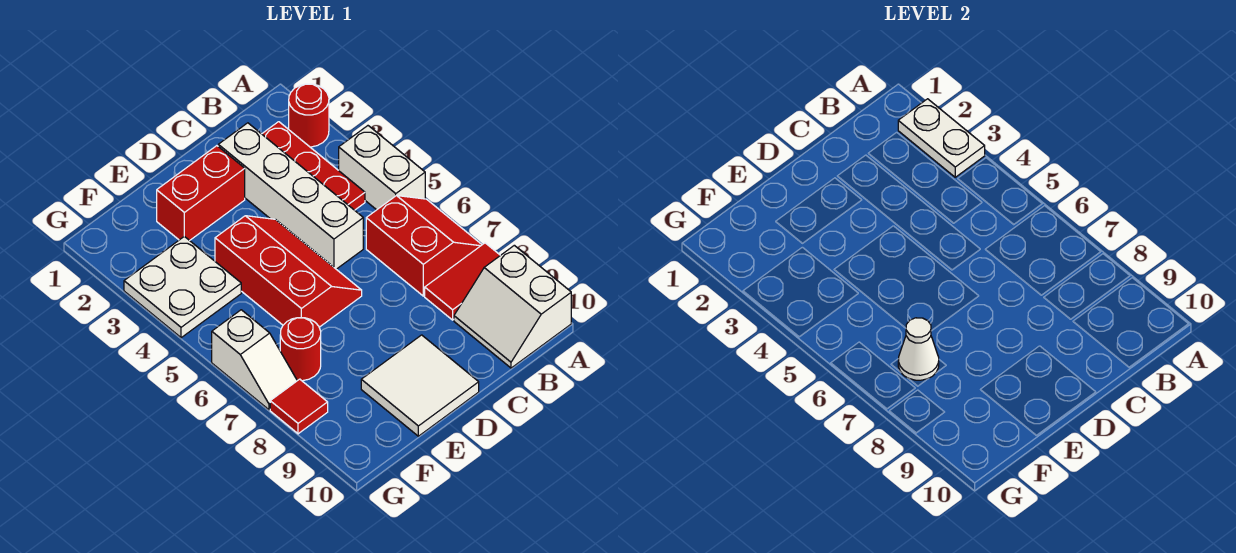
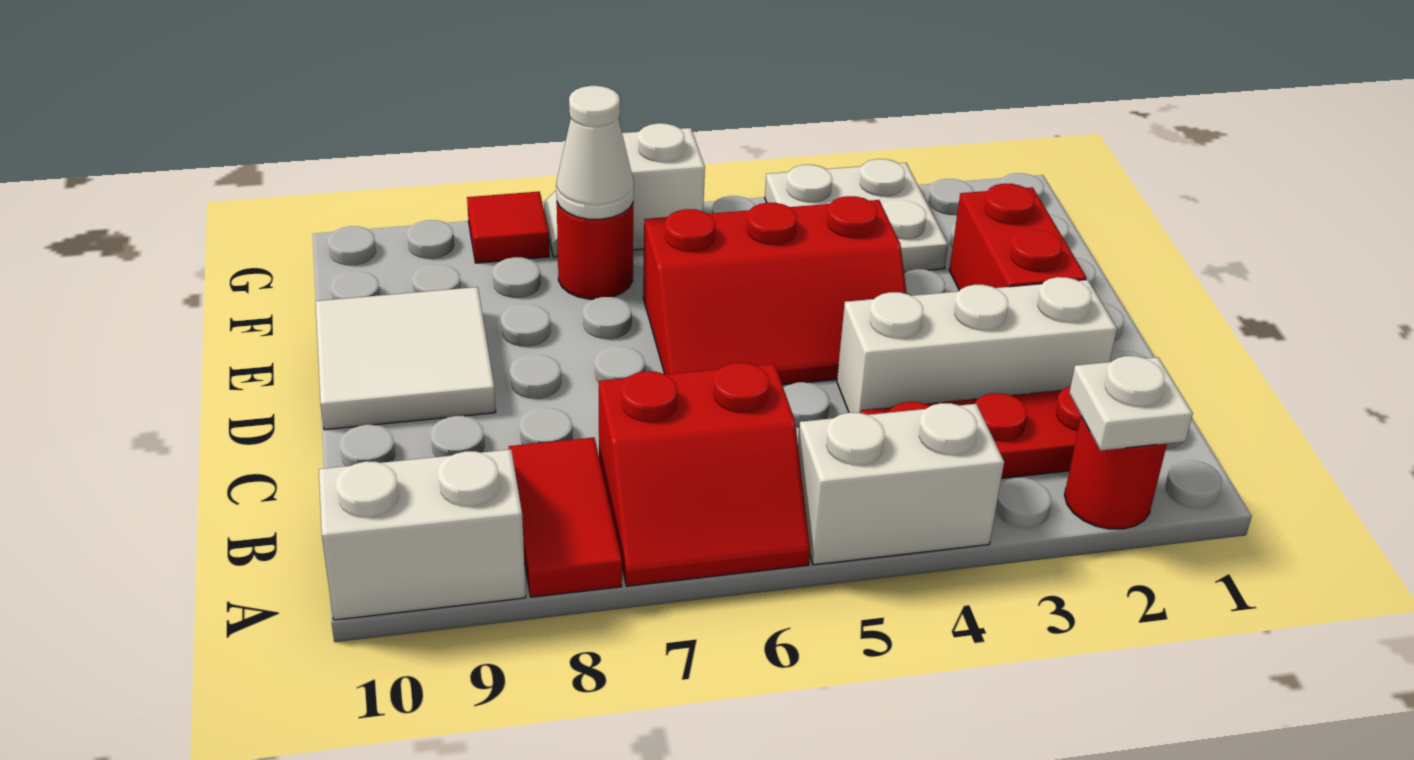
white plate A2:A3 level 2 -> white plate A2 level 2
white brick C2:C5 level 1 -> white brick C2:C4 level 1

